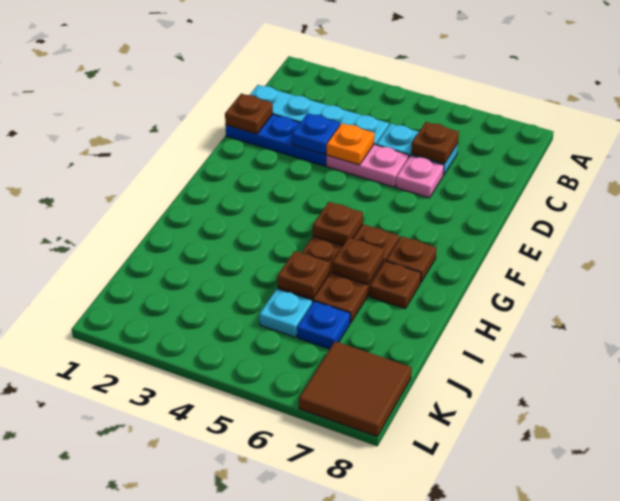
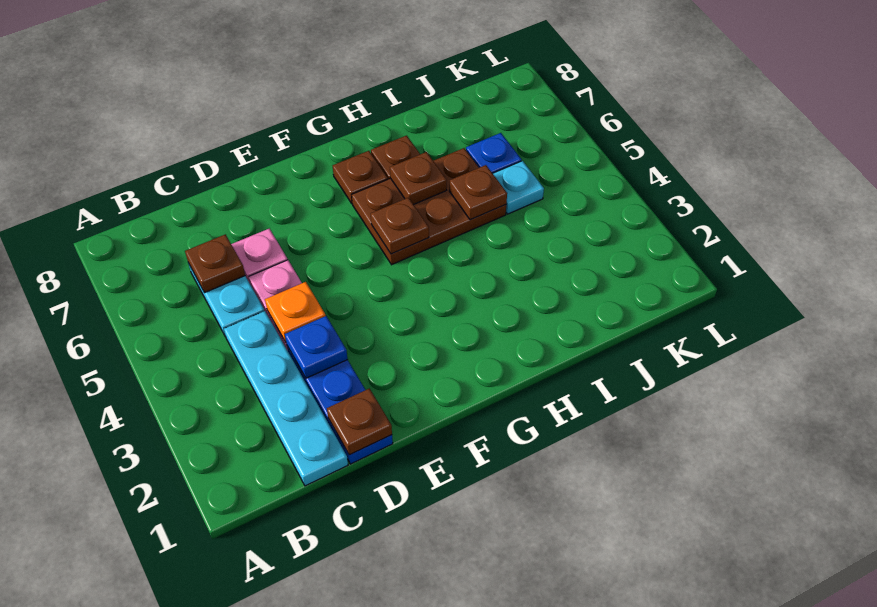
brown tile K7:L8 level 1 -> none

